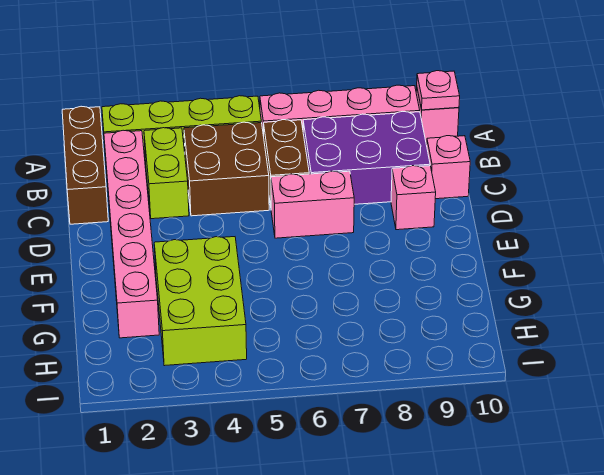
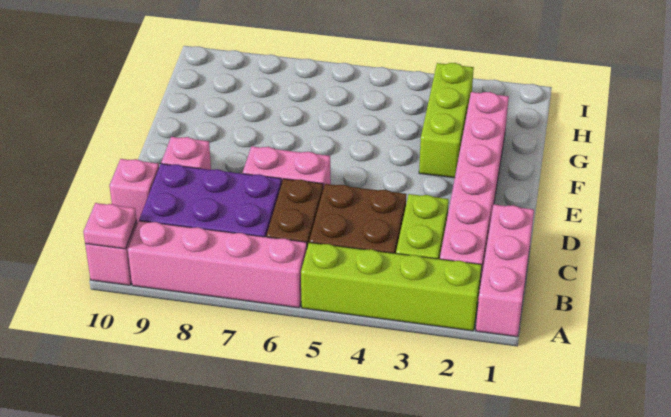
brown brick A1:C1 level 1 -> pink brick A1:C1 level 1
lime brick F3:H4 level 1 -> lime brick F3:H3 level 1

